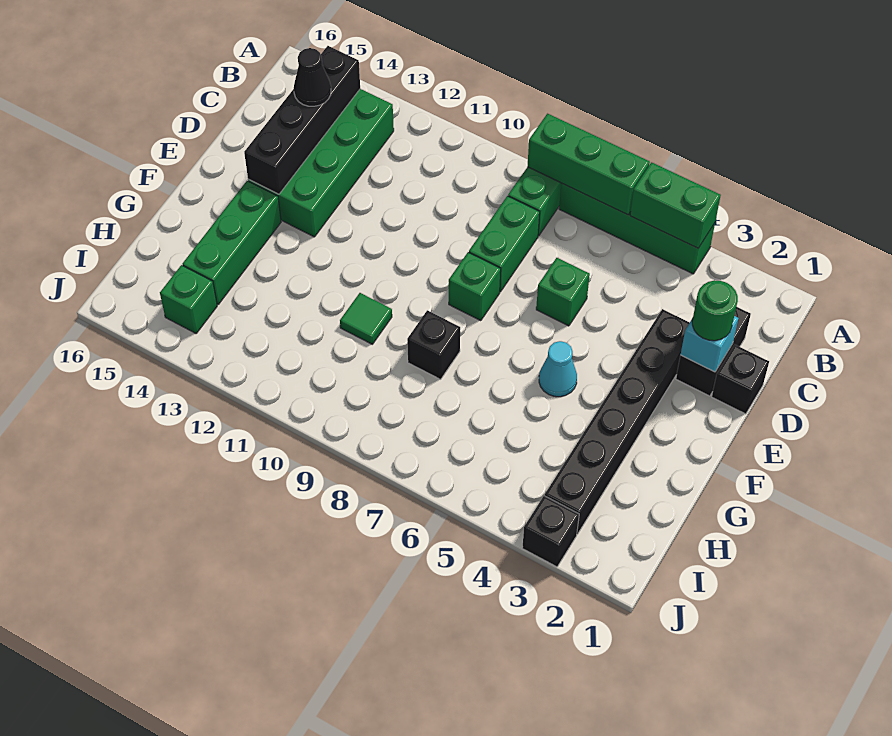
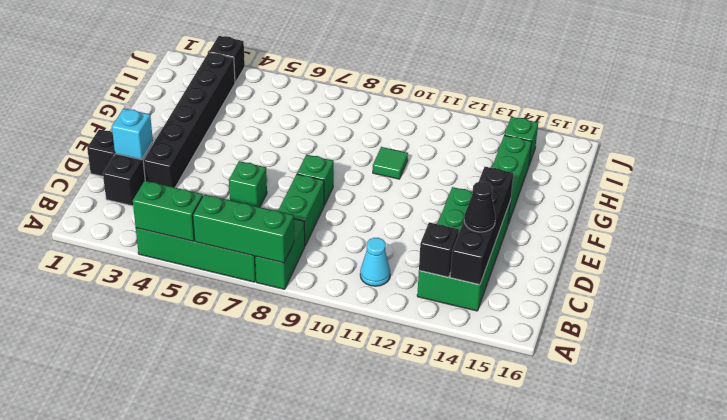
green round brick D2 level 3 -> none
cyan cone F5 level 1 -> cyan cone B11 level 1
black brick G8 level 1 -> black brick B13 level 2

